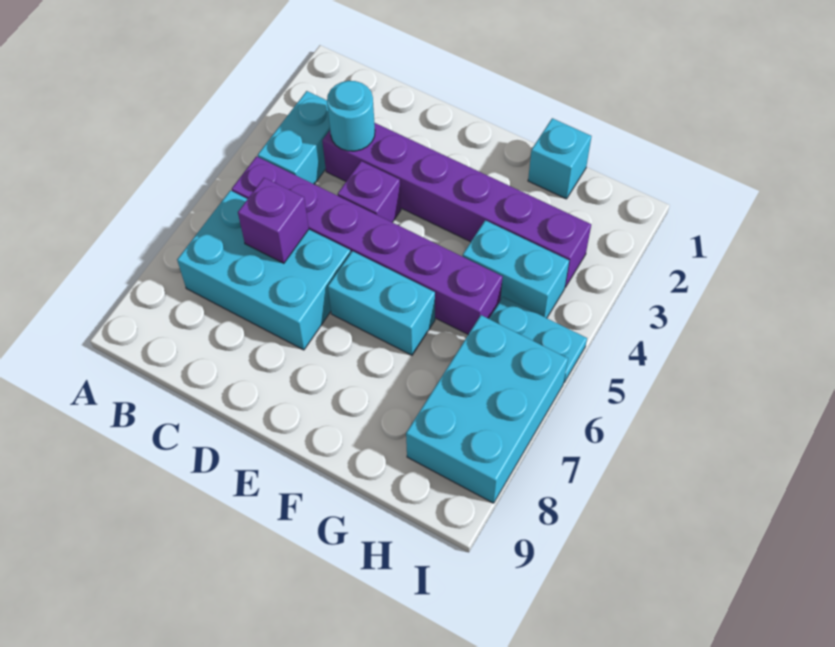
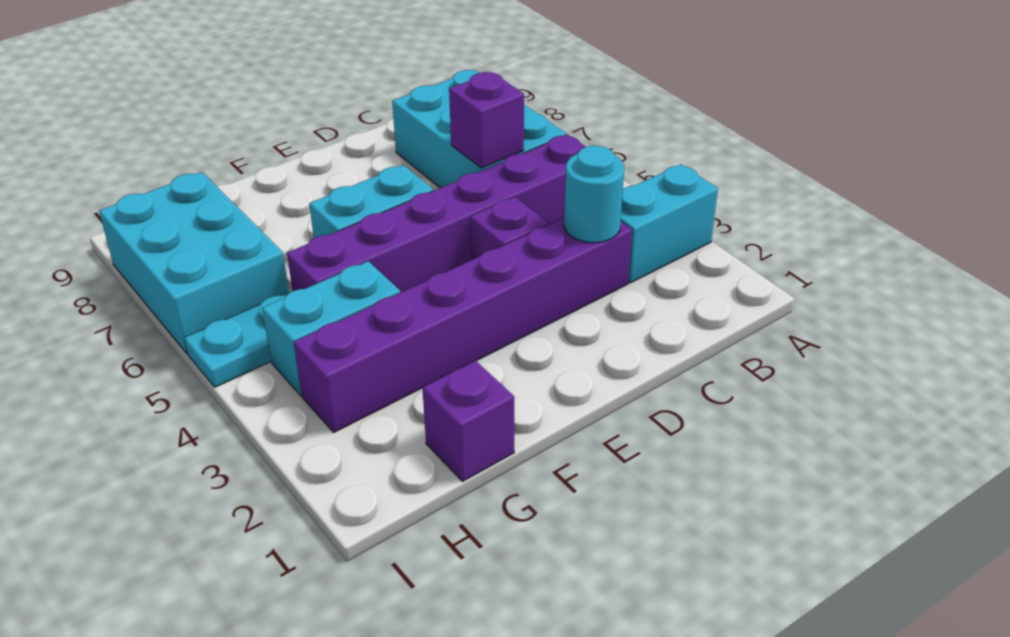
cyan brick B3:B4 level 1 -> cyan brick A3:B3 level 1
cyan brick B6:D7 level 1 -> cyan brick B6:C8 level 1
cyan brick G1 level 1 -> purple brick G1 level 1

